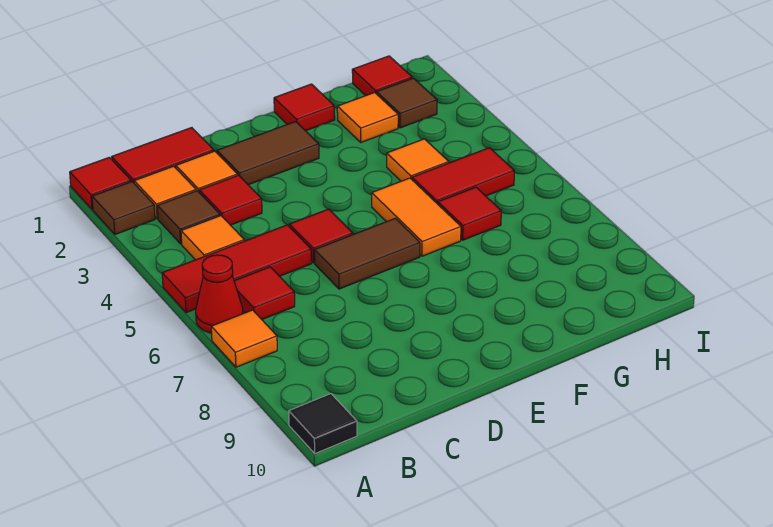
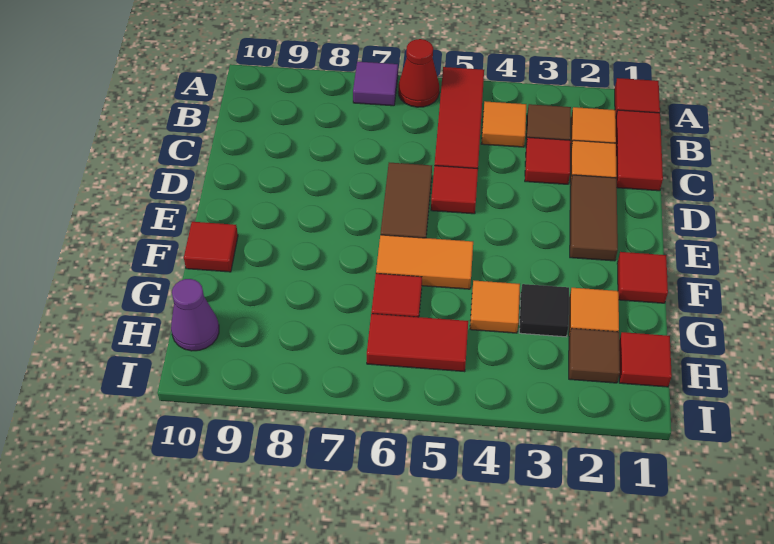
brown tile A2 level 1 -> none
orange tile A7 level 1 -> purple tile A7 level 1
black tile A10 level 1 -> black tile G3 level 1
red tile B6 level 1 -> red tile F10 level 1
red tile G5:H5 level 1 -> red tile H5:H6 level 1
none -> purple cone H10 level 1

